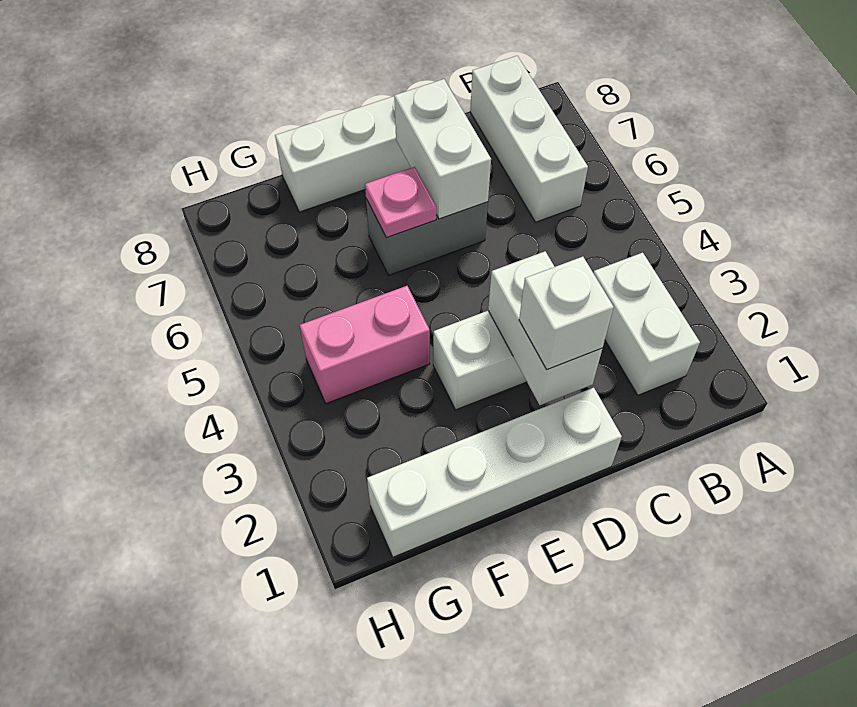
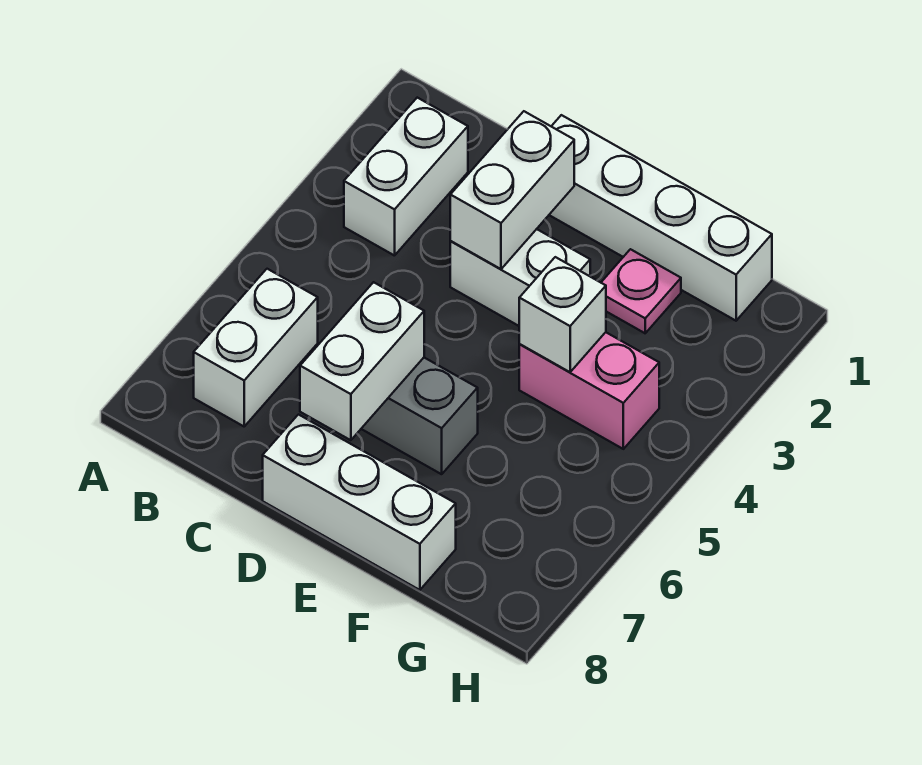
white brick B6:B8 level 1 -> white brick B6:B7 level 1
white brick D2 level 3 -> white brick F4 level 2
pink plate E6 level 2 -> pink plate F2 level 1

